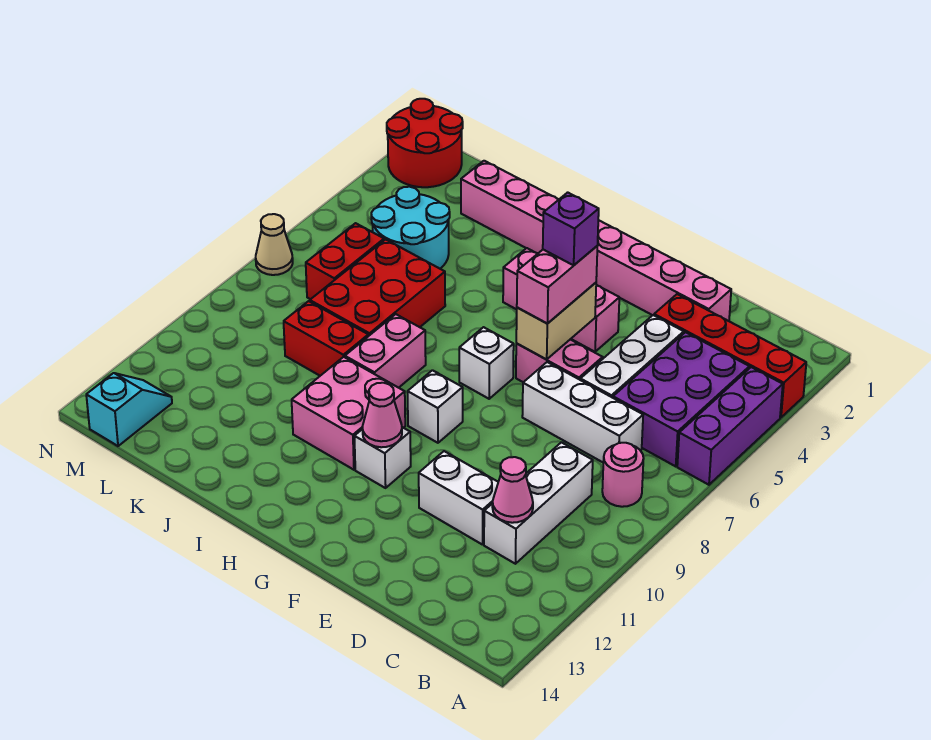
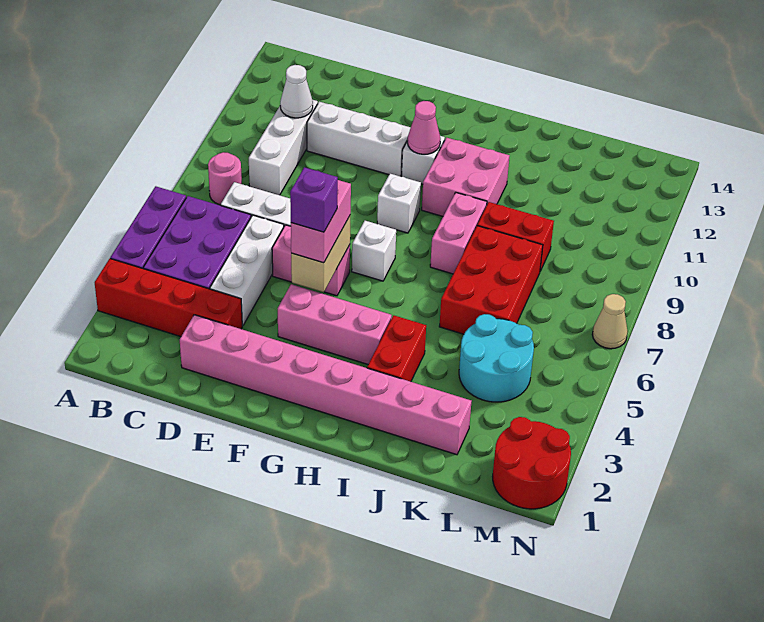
pink cone C11 level 2 -> white cone C11 level 2
white brick D11:E11 level 1 -> white brick D11:F11 level 1
red brick L6:L7 level 1 -> red brick I3:I4 level 1
cyan slope M13:M14 level 1 top 14 -> none

